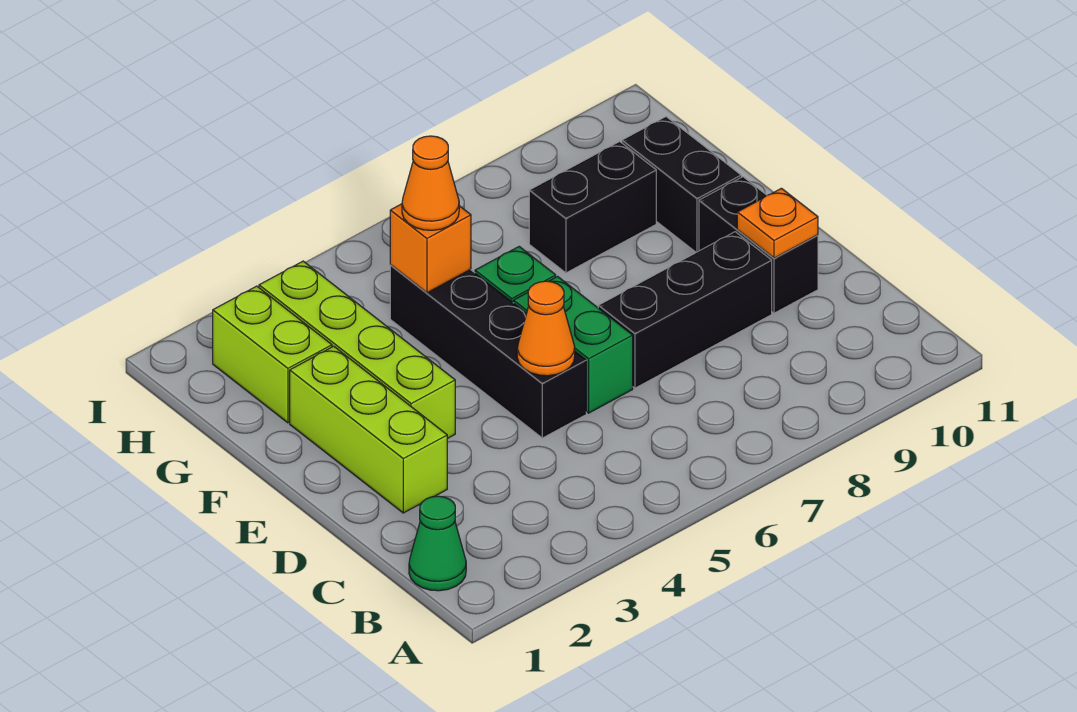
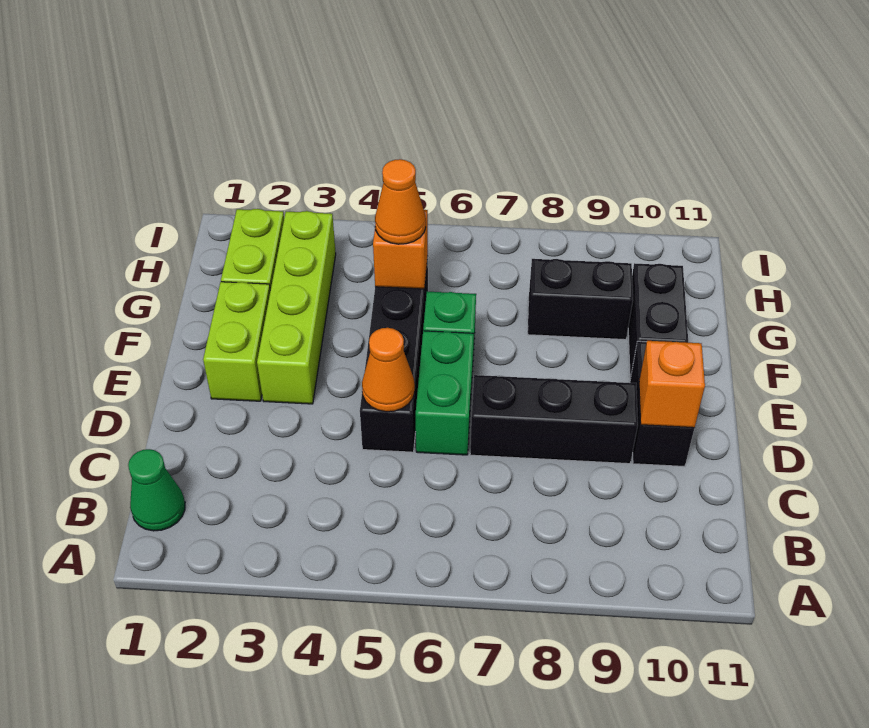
lime brick D2:F2 level 1 -> lime brick E2:F2 level 1
orange plate D10 level 2 -> orange brick D10 level 2

